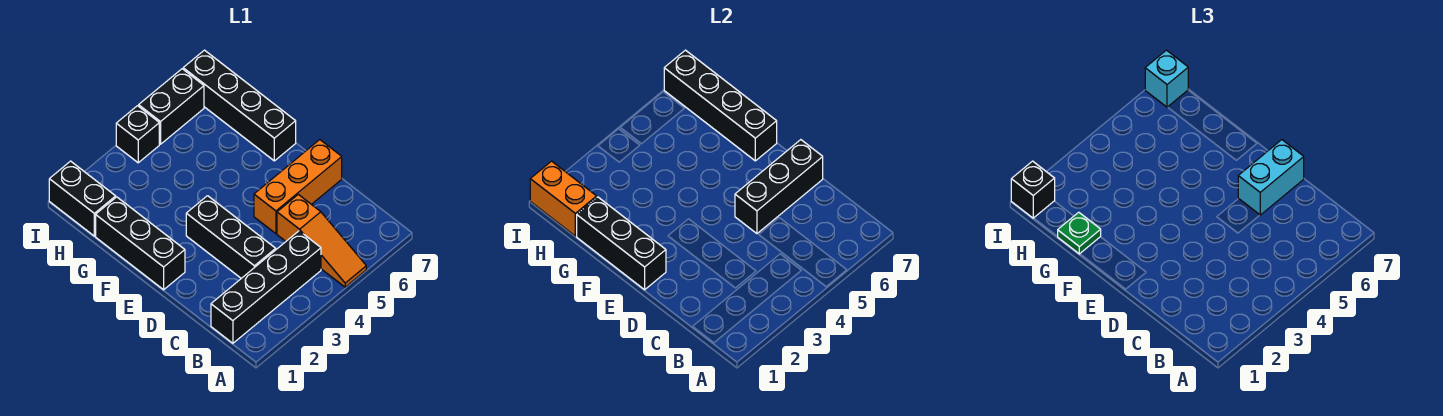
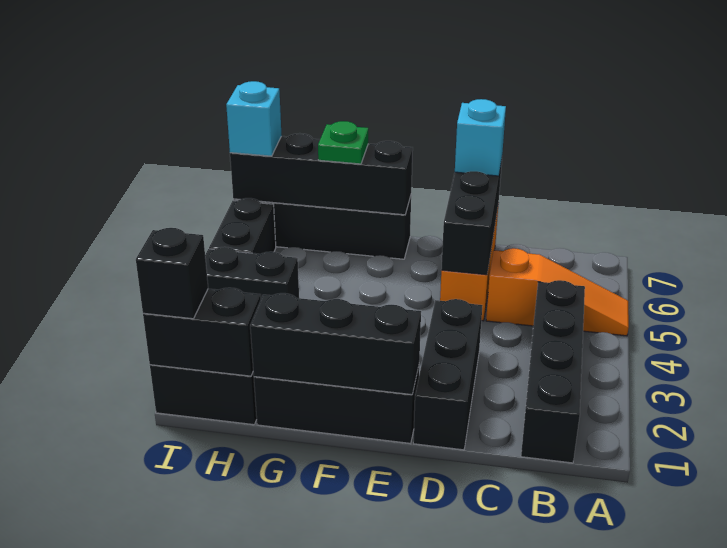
black brick C3:E3 level 1 -> black brick D1:D3 level 1
cyan brick D6:D7 level 3 -> cyan brick D7 level 3
green plate G1 level 3 -> green plate G7 level 3
orange brick H1:I1 level 2 -> black brick H1:I1 level 2
black brick I4 level 1 -> black brick H4:I4 level 1

